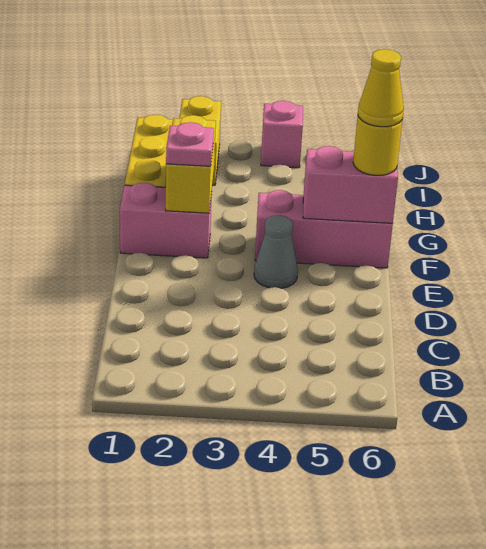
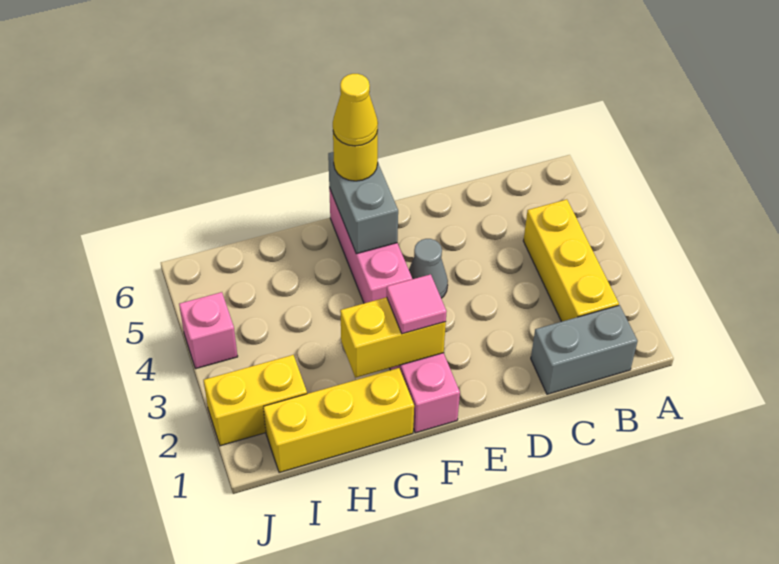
none -> grey brick B1:C1 level 1
none -> yellow brick B2:B4 level 1
pink plate F2 level 3 -> pink tile F2 level 3
pink brick F5:F6 level 2 -> grey brick F5:F6 level 2

